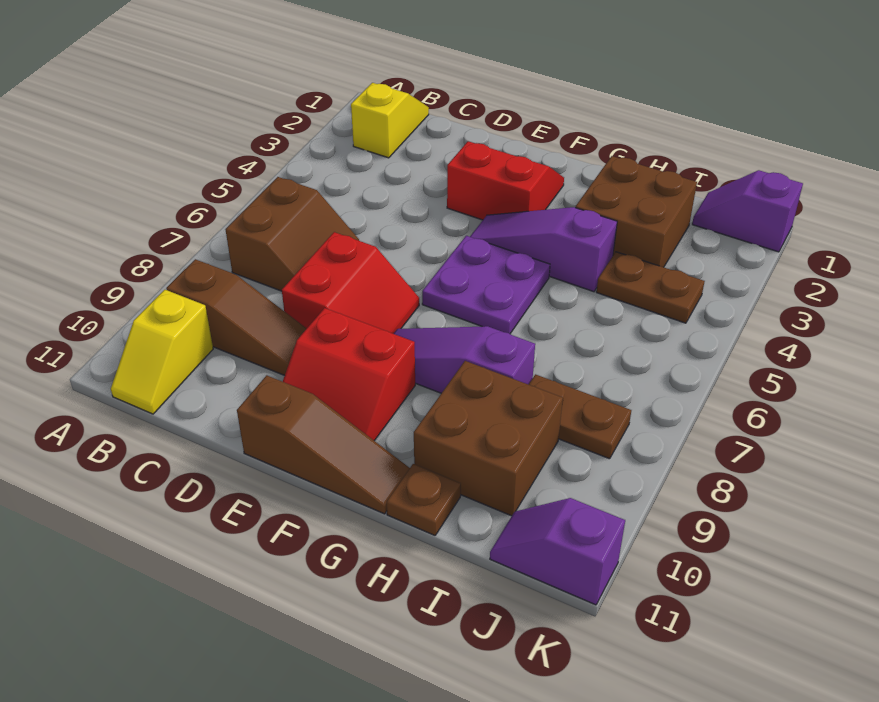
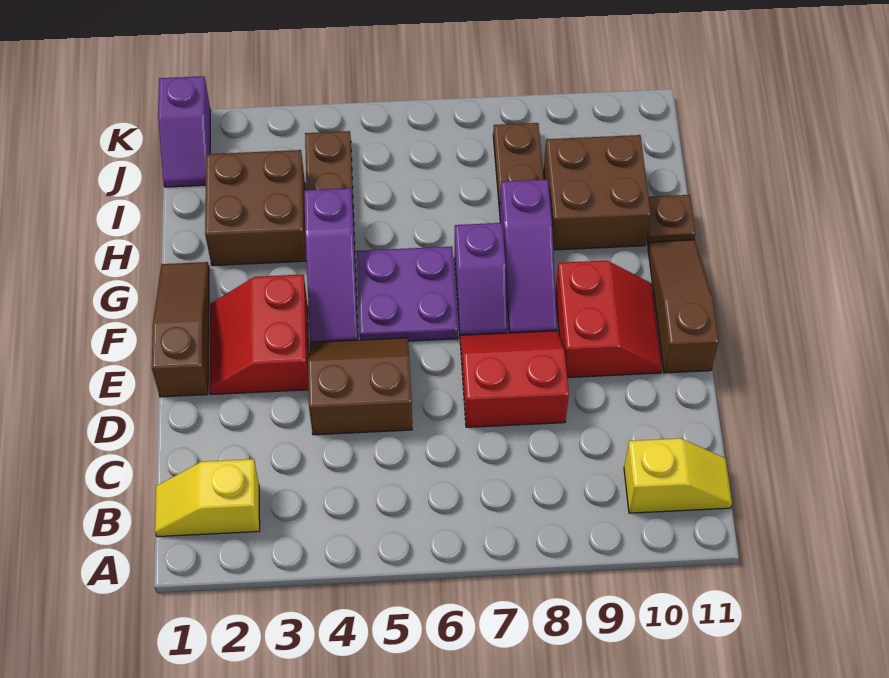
brown slope B6:C7 level 1 top B -> brown slope D4:E5 level 1 top D
brown slope B9:D9 level 1 top B -> brown slope E1:G1 level 1 top E
purple slope J11:K11 level 1 top K -> purple slope F7:G7 level 1 top G

